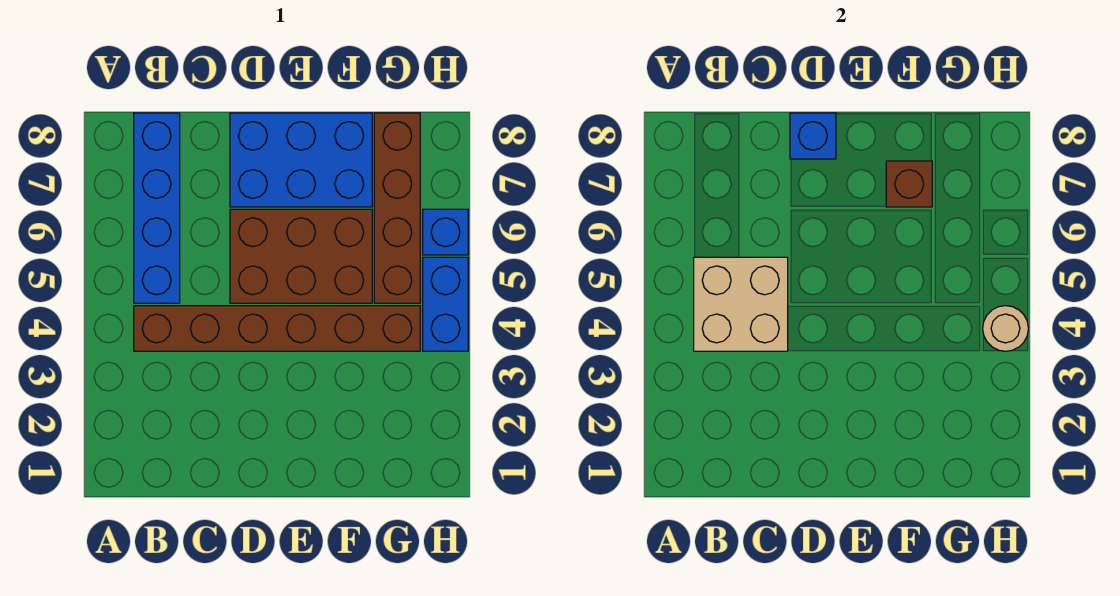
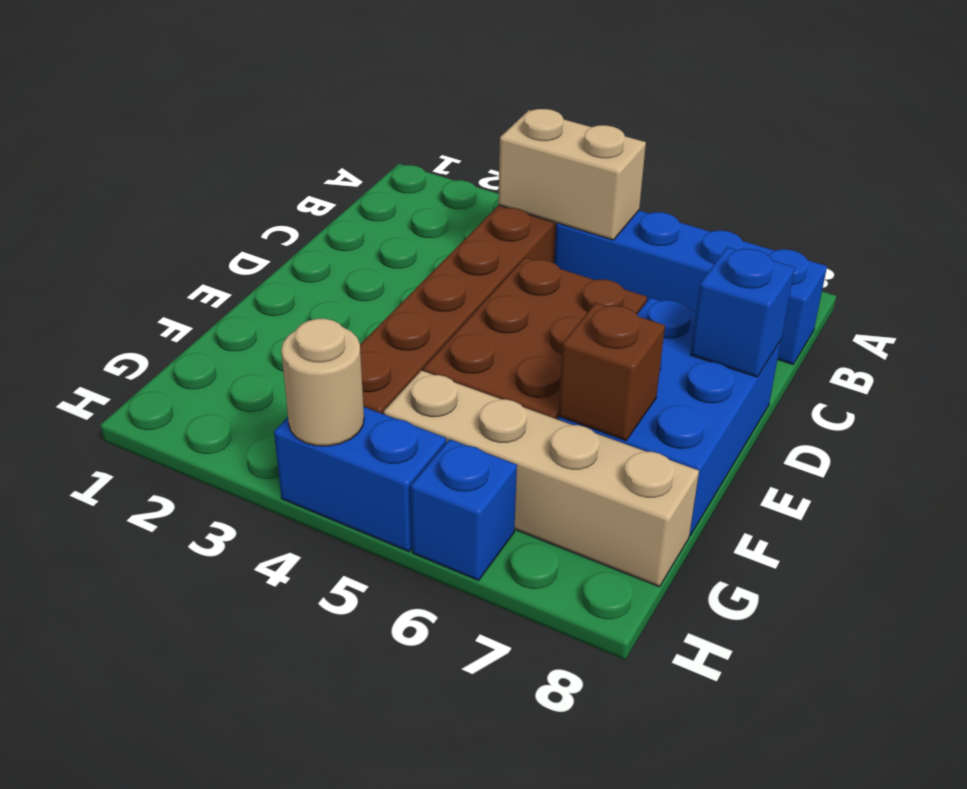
tan brick B4:C5 level 2 -> tan brick B4:B5 level 2
brown brick G5:G8 level 1 -> tan brick G5:G8 level 1

